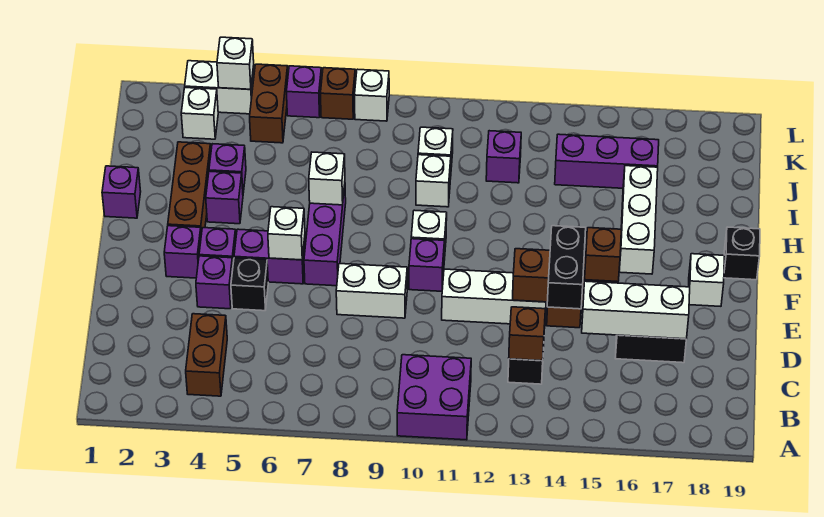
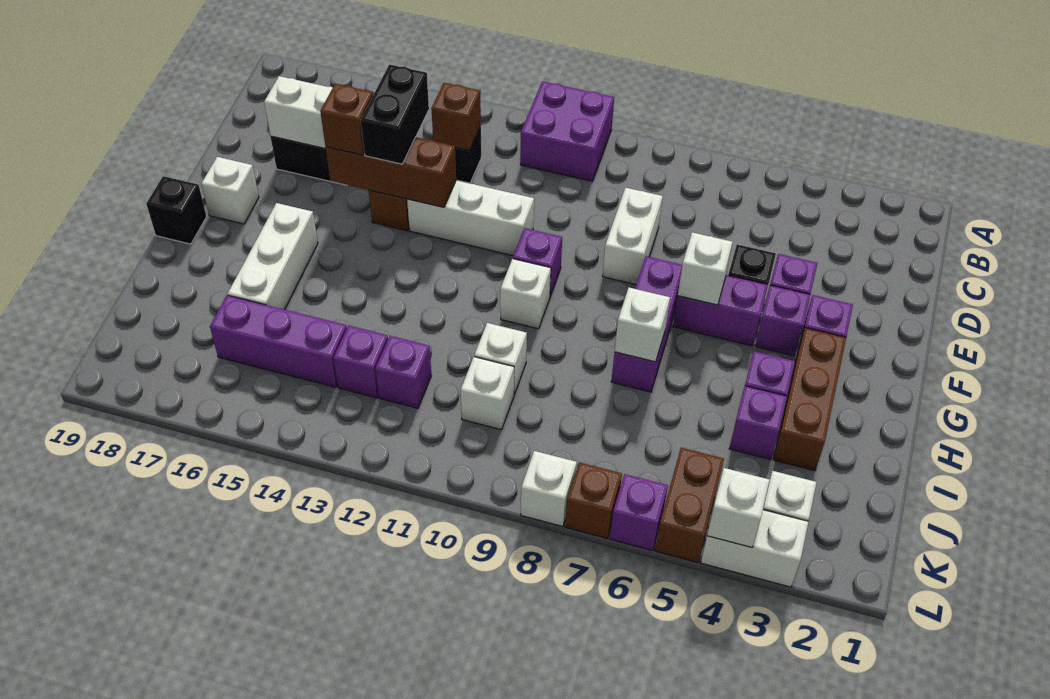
brown brick B4:C4 level 1 -> none
white brick E8:E9 level 1 -> white brick D8:E8 level 1
purple brick H1 level 1 -> purple brick J13 level 1

